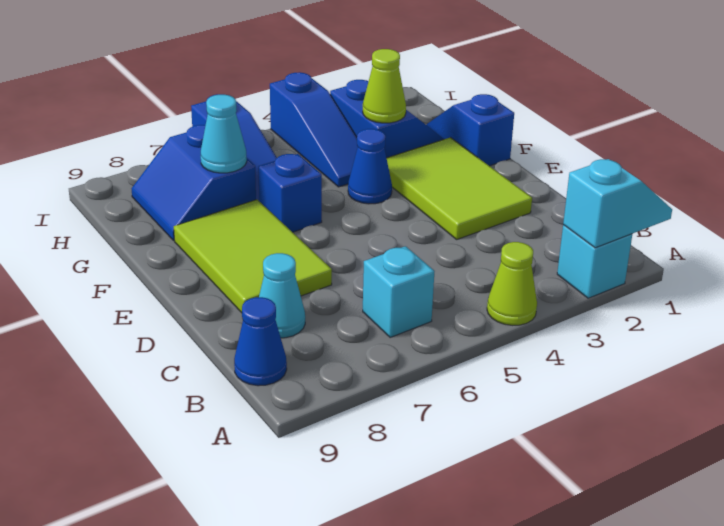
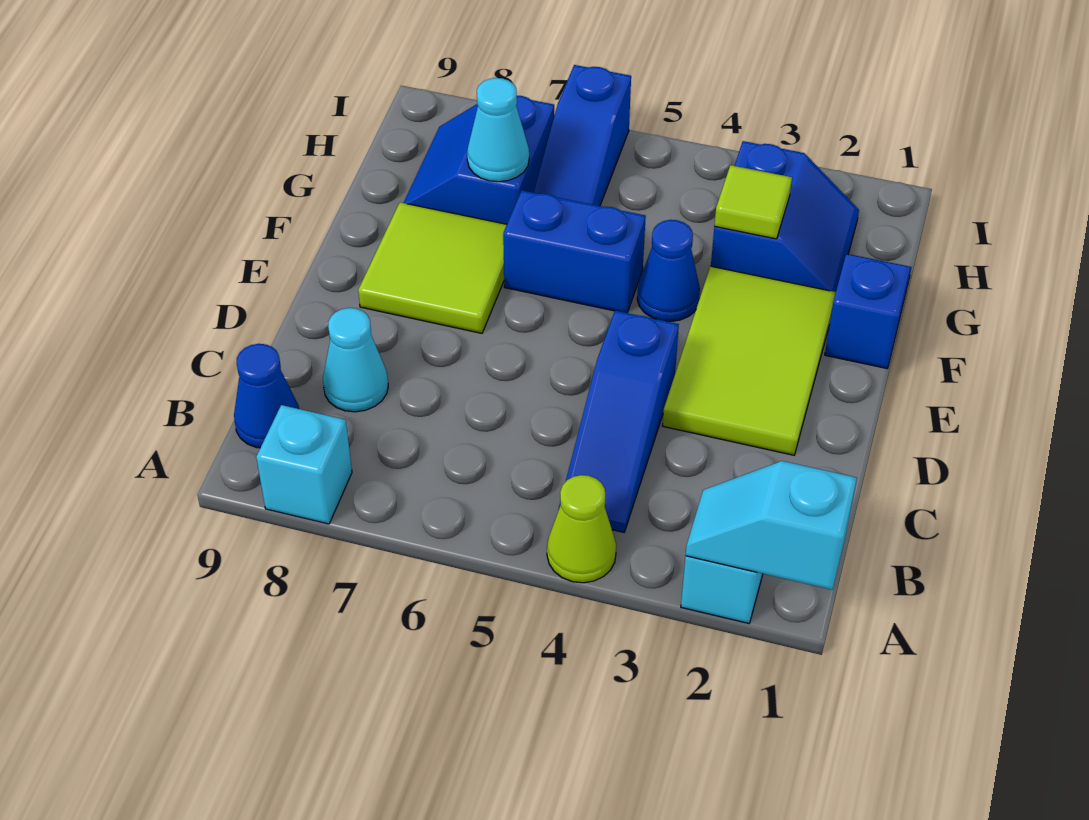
cyan slope A1:A2 level 2 top 2 -> cyan slope A1:A2 level 2 top 1
cyan brick B6 level 1 -> cyan brick A8 level 1
lime tile D7:F8 level 1 -> lime tile E7:F8 level 1
blue brick F6 level 1 -> blue brick F5:F6 level 1
lime cone G3 level 2 -> lime tile G3 level 2
blue slope G4:I4 level 1 top I -> blue slope B4:D4 level 1 top D

